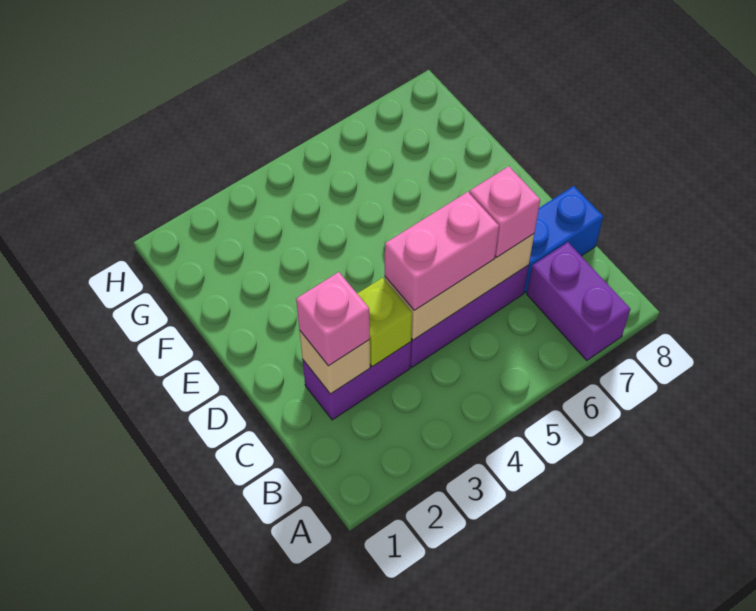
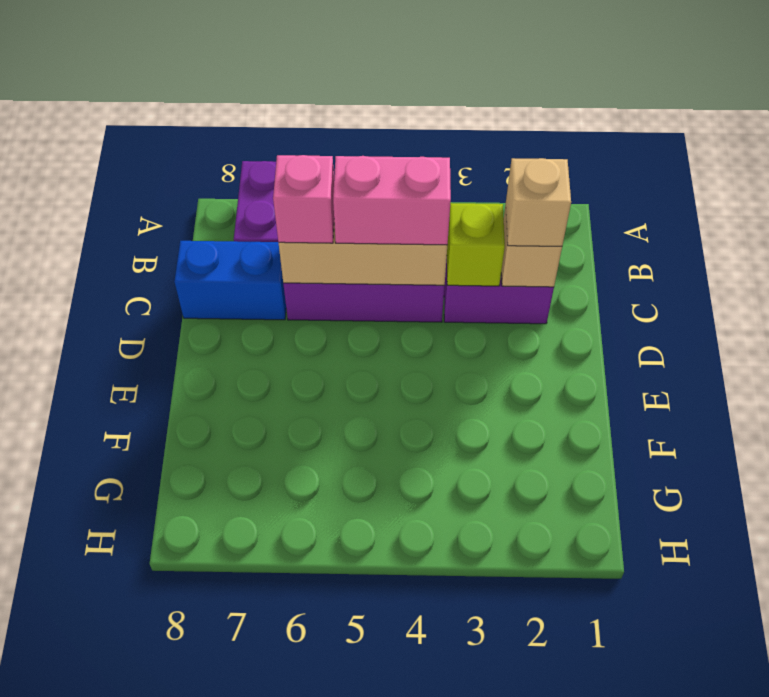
pink brick C2 level 3 -> tan brick C2 level 3

